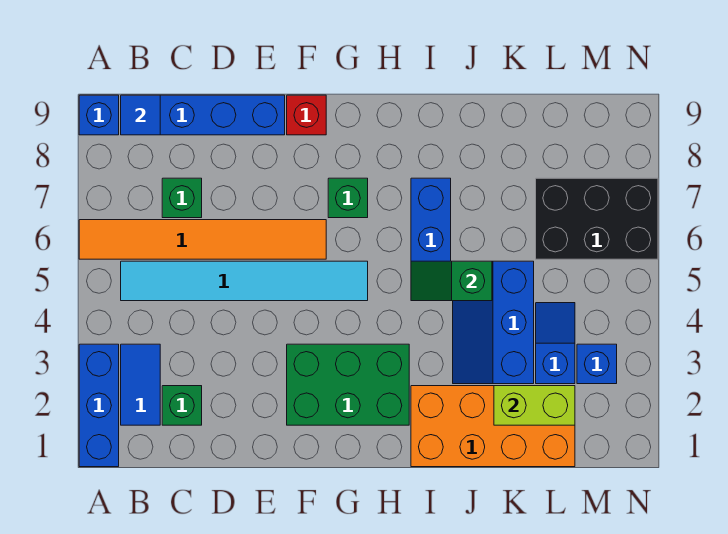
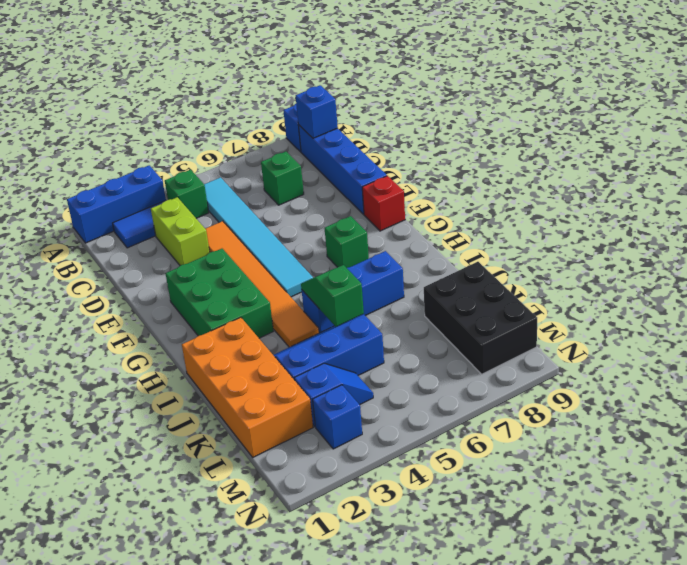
orange tile A6:F6 level 1 -> orange tile D4:I4 level 1
blue tile B9 level 2 -> blue brick B9 level 2
green brick C2 level 1 -> green brick B4 level 1
lime brick K2:L2 level 2 -> lime brick C3:D3 level 1
black brick L6:N7 level 1 -> black brick K8:M9 level 1

